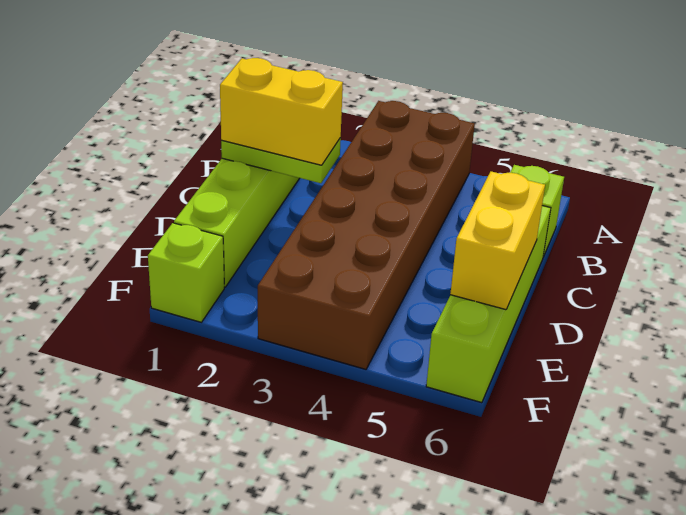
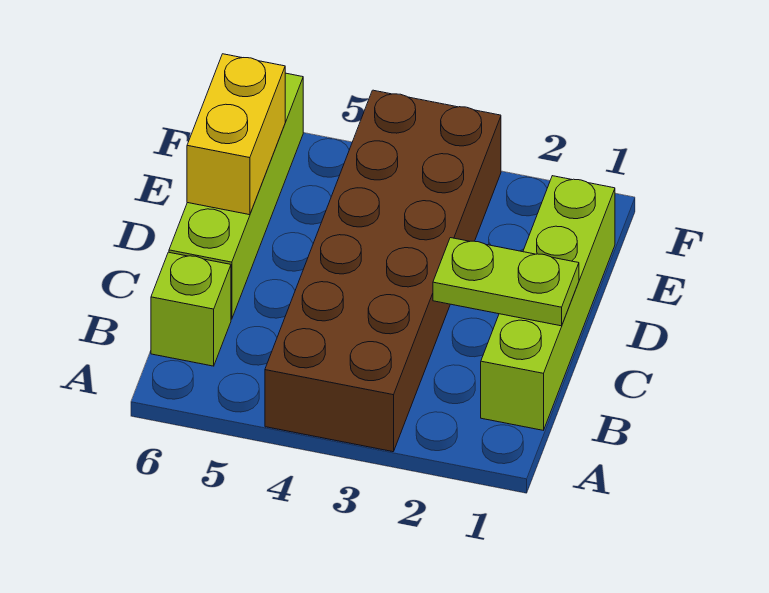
yellow brick C1:C2 level 3 -> none
lime brick F1 level 1 -> none

